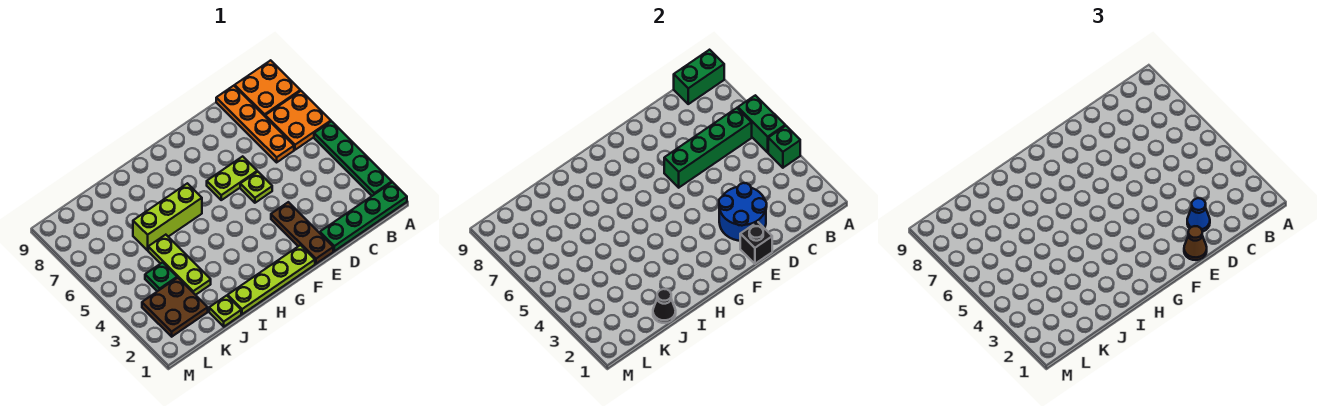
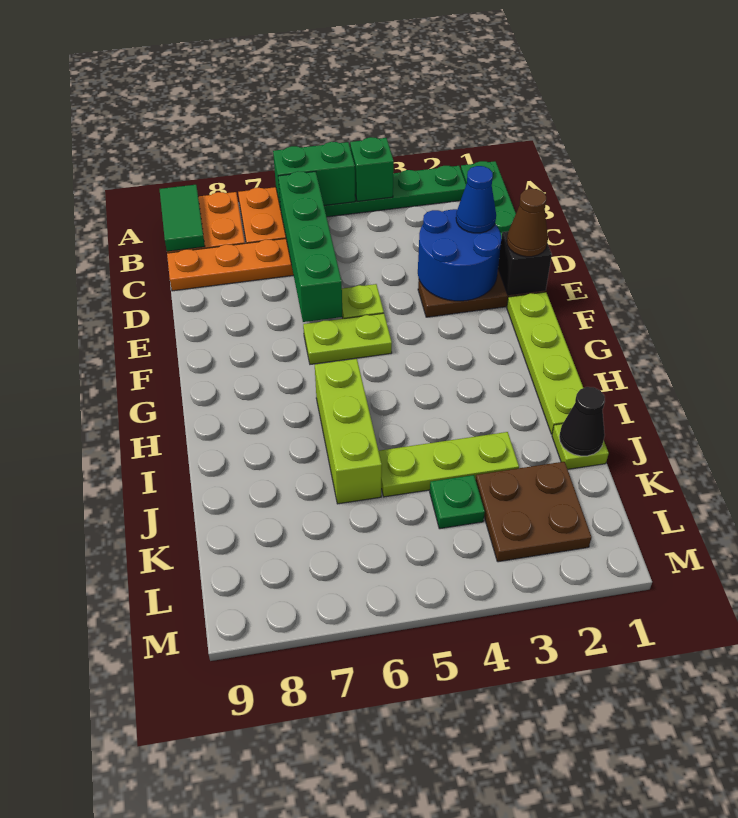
green brick A9:B9 level 2 -> green tile A9:B9 level 2
lime plate E6:F6 level 1 -> lime plate F5:F6 level 1

